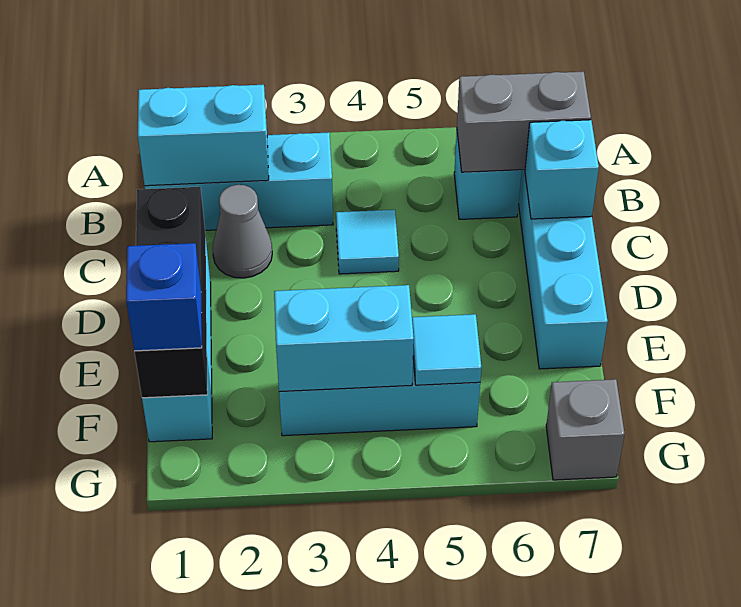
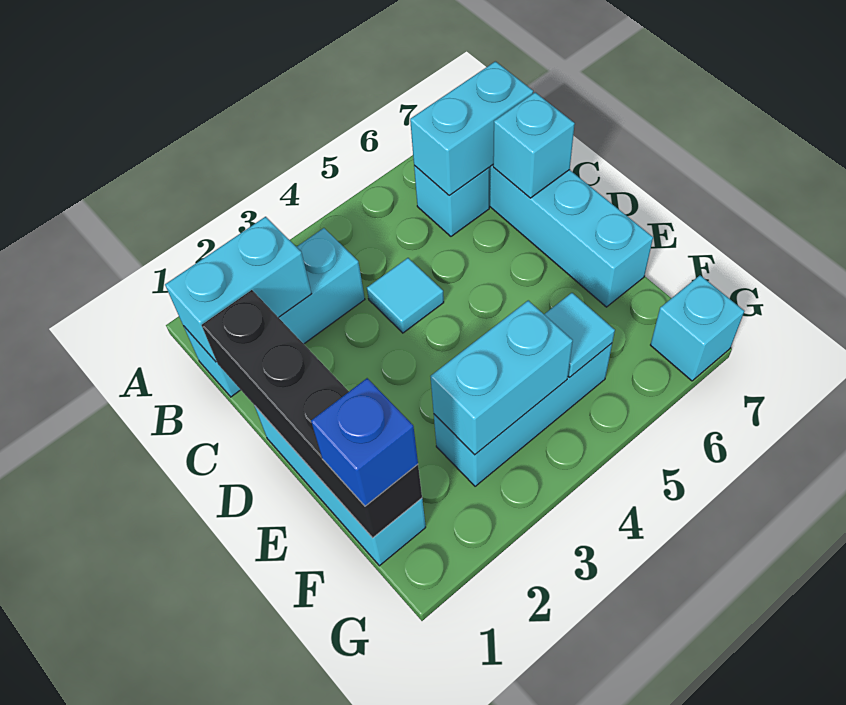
grey brick B6:B7 level 2 -> cyan brick B6:B7 level 2
grey cone C2 level 1 -> none
black brick D1:F1 level 2 -> black brick C1:F1 level 2
grey brick G7 level 1 -> cyan brick G7 level 1

